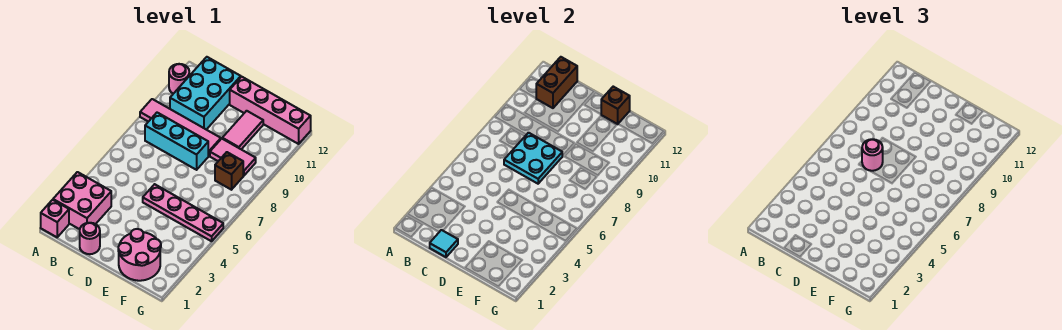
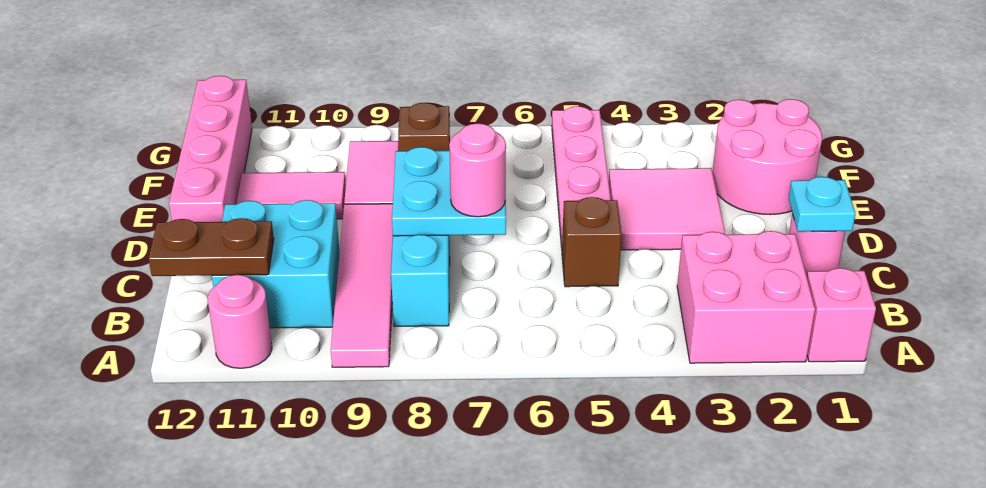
cyan brick B10:C12 level 1 -> cyan brick B10:C11 level 1
brown brick B11:B12 level 2 -> brown plate B11:B12 level 2
cyan tile C1 level 2 -> cyan plate C1 level 2
none -> pink tile D3:E4 level 1
brown brick E12 level 2 -> brown brick C5 level 1

